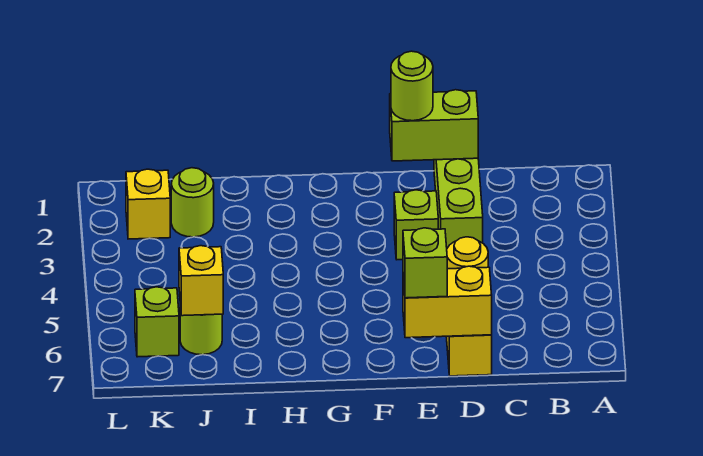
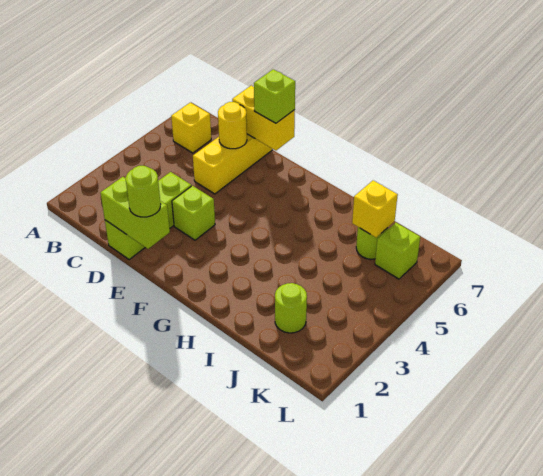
yellow brick K2 level 1 -> yellow brick B6 level 1

